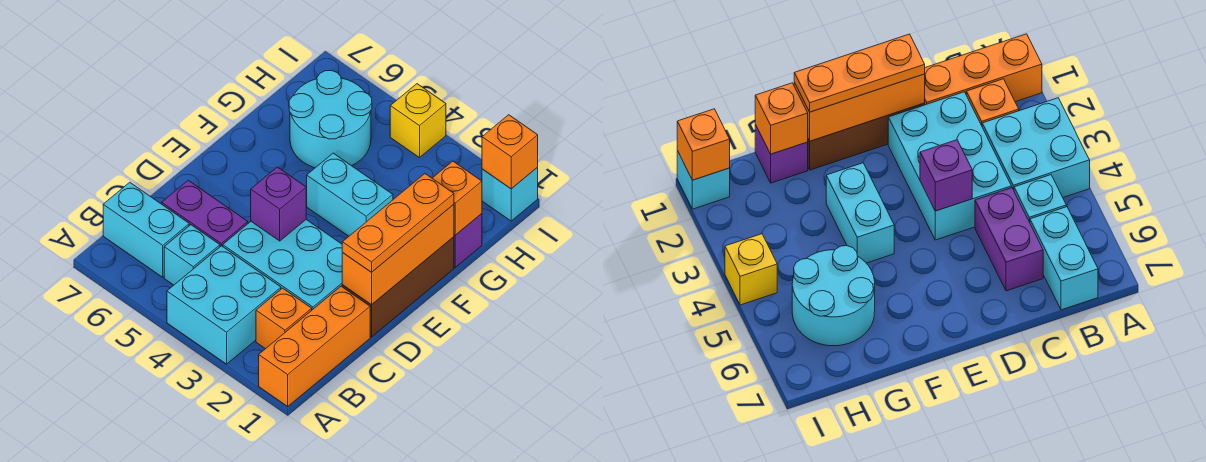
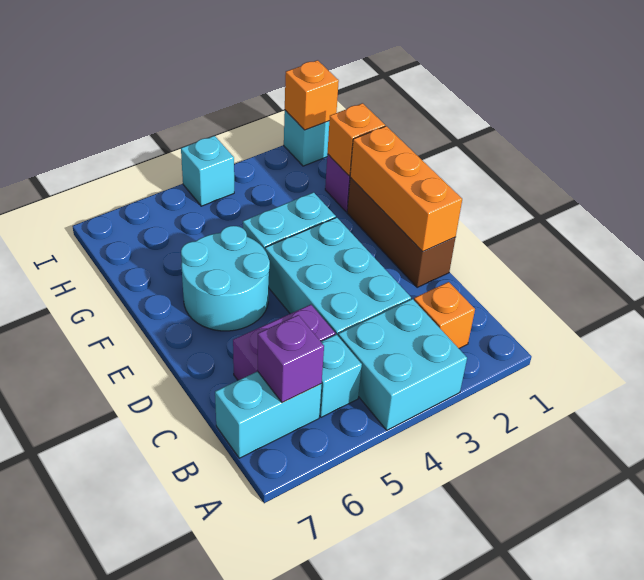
orange brick A1:C1 level 1 -> none
cyan brick C2:D4 level 1 -> cyan brick C3:E4 level 1
orange plate D1:F1 level 3 -> none
purple brick D4 level 2 -> purple brick B6 level 2
cyan round brick G5:H6 level 1 -> cyan round brick E5:F6 level 1
yellow brick I4 level 1 -> cyan brick I4 level 1

